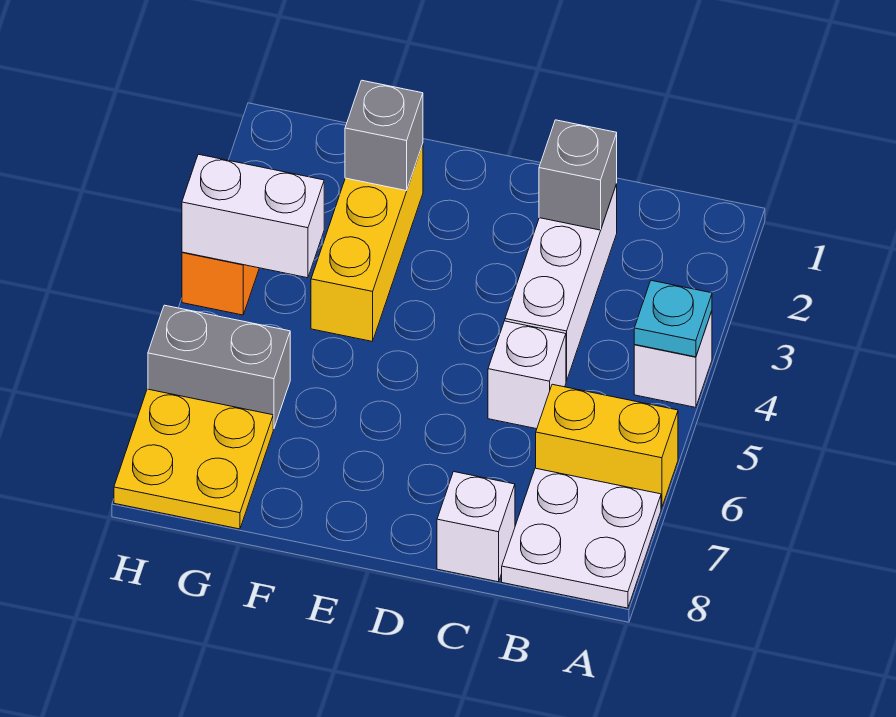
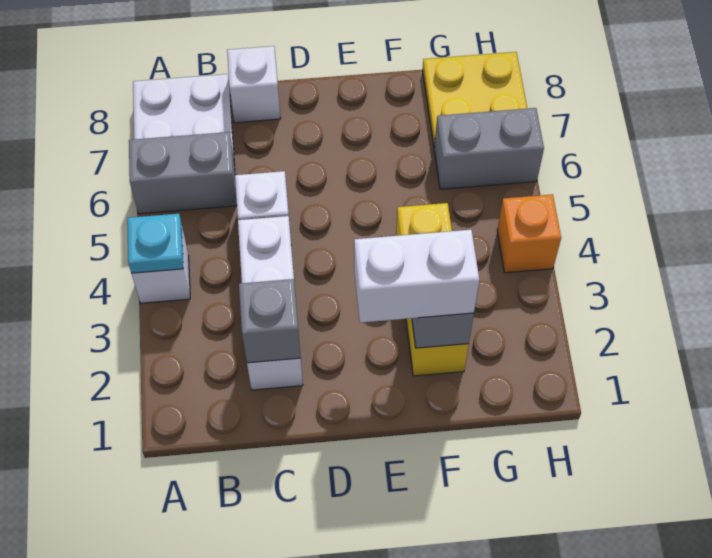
yellow brick A6:B6 level 1 -> grey brick A6:B6 level 1
white brick G4:H4 level 2 -> white brick E2:F2 level 3

